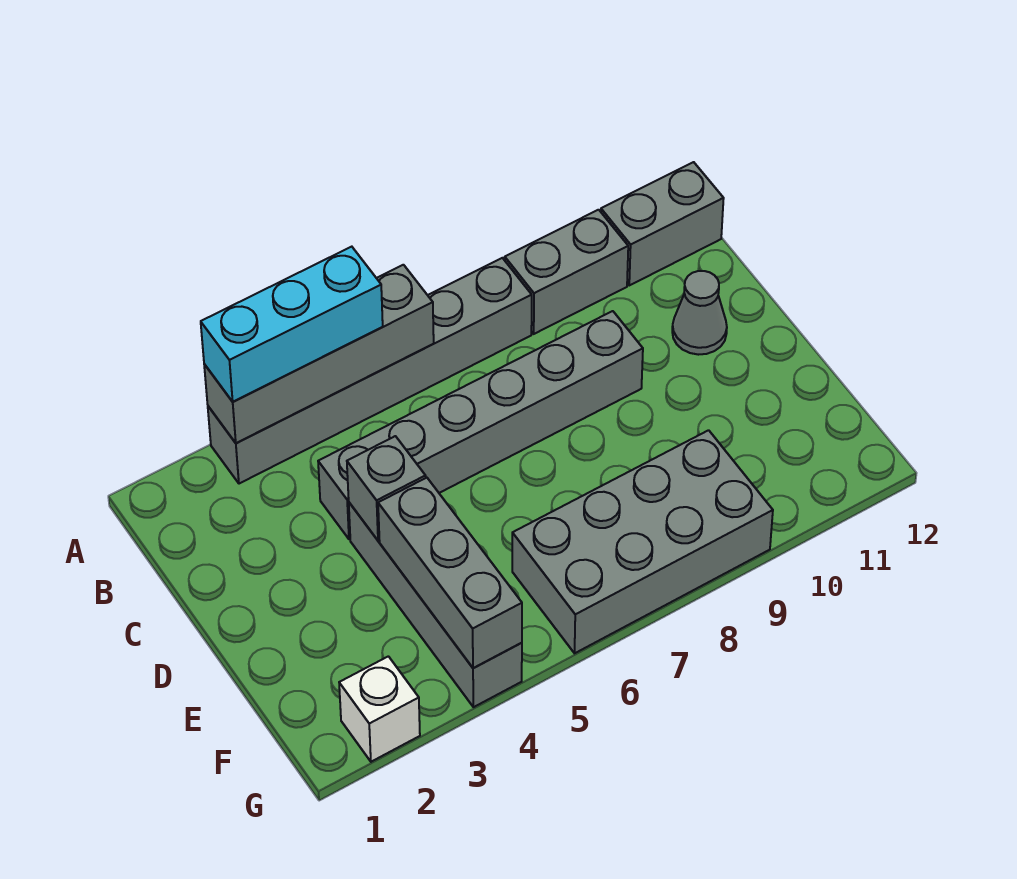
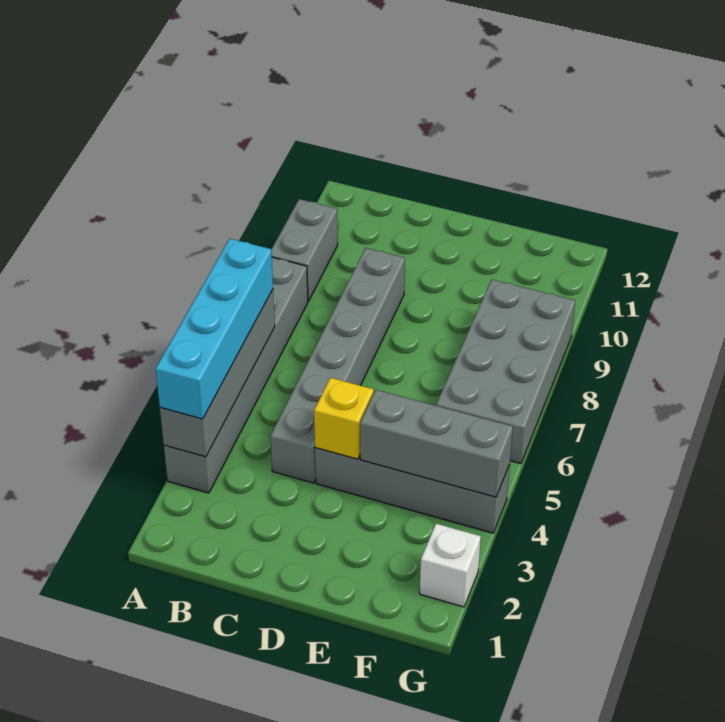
cyan brick A3:A5 level 3 -> cyan brick A3:A6 level 3
grey brick A11:A12 level 1 -> none
grey cone C11 level 1 -> none
grey brick D4 level 2 -> yellow brick D4 level 2

